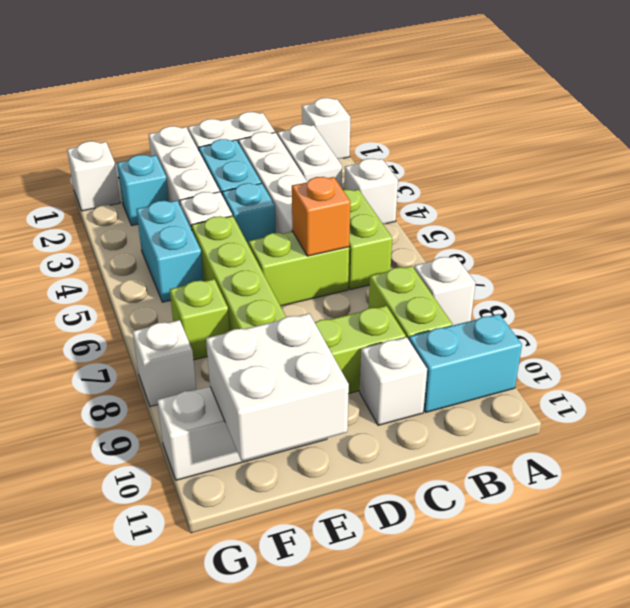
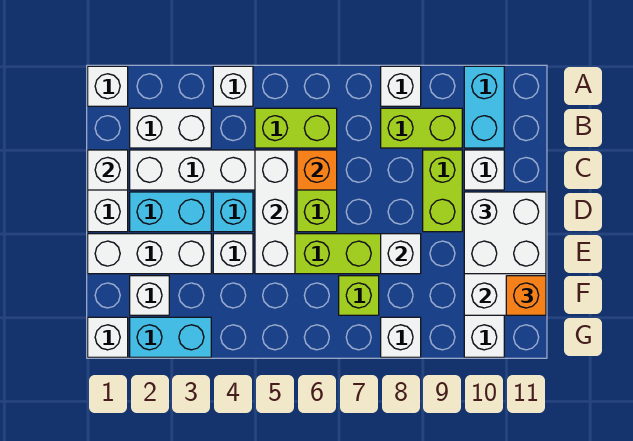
none -> white brick C1 level 2
none -> white brick C5:E5 level 2
none -> white brick D10:E11 level 3
none -> white brick E8 level 2
cyan brick F2 level 1 -> white brick F2 level 1
cyan brick F4:F5 level 1 -> cyan brick G2:G3 level 1
none -> orange brick F11 level 3

